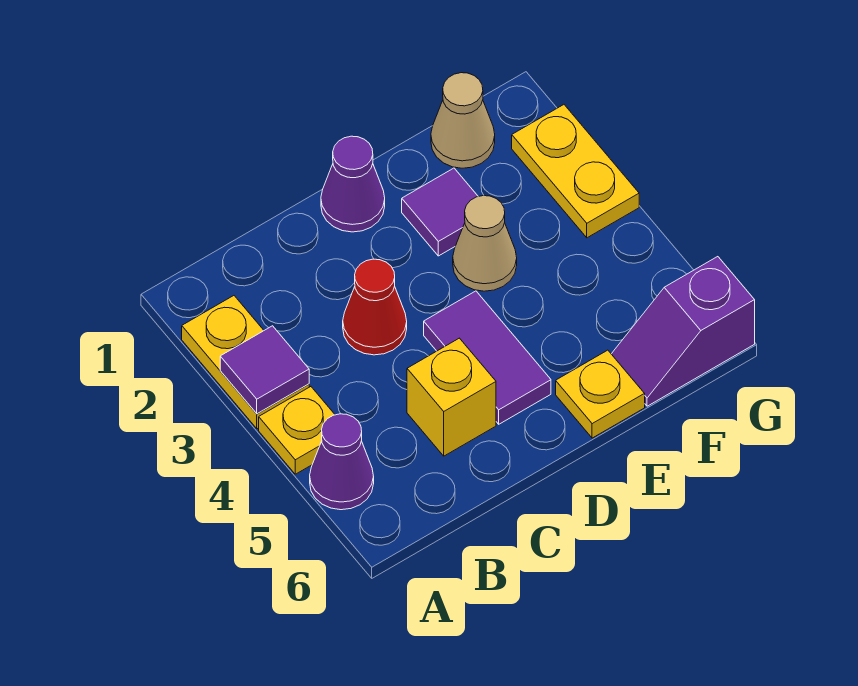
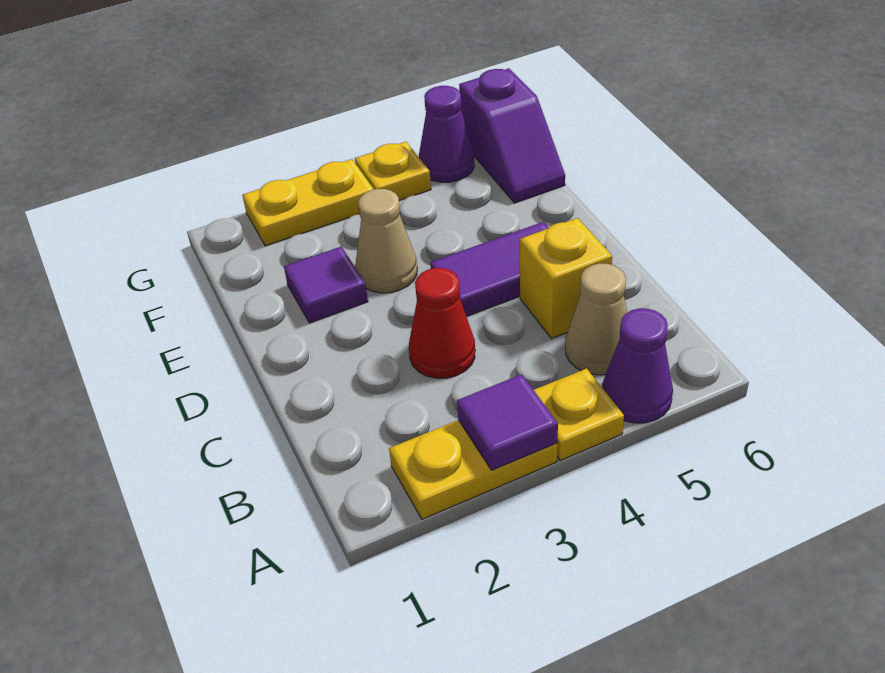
purple cone D1 level 1 -> purple cone G5 level 1
yellow plate E6 level 1 -> yellow plate G4 level 1
tan cone F1 level 1 -> tan cone B5 level 1

